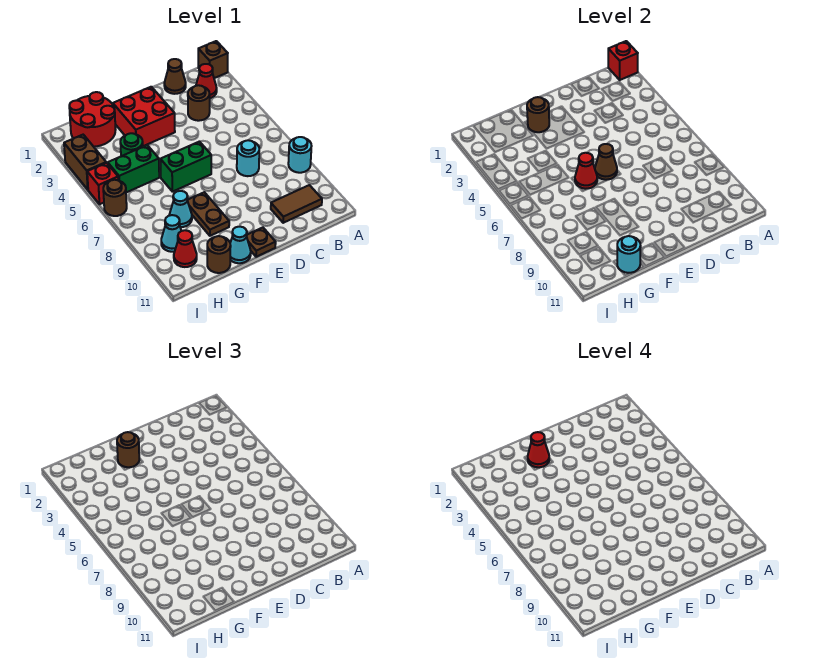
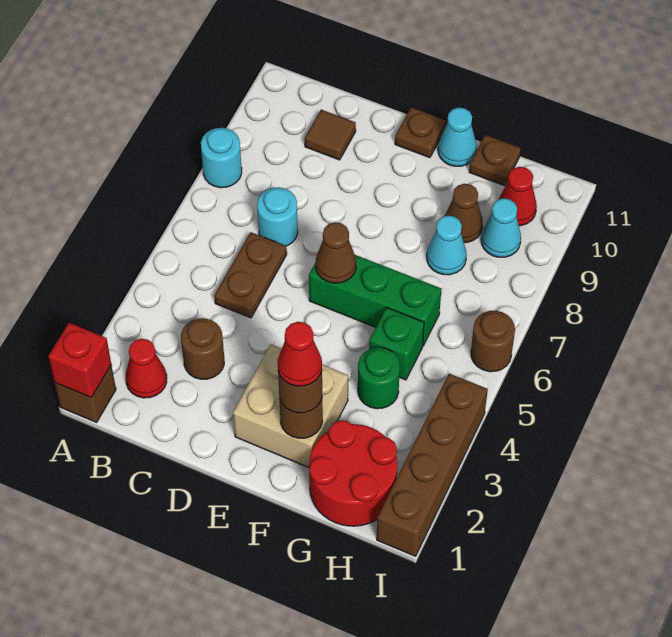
brown tile B10:C10 level 1 -> brown tile C10 level 1
brown cone C1 level 1 -> brown cone G9 level 1
red brick E2:F3 level 1 -> tan brick E2:F3 level 1
green brick E6:F6 level 1 -> green brick E6:G6 level 1
red cone F6 level 2 -> none
brown plate F8:F9 level 1 -> brown plate C5:C6 level 1
green brick G5:H5 level 1 -> green brick G5 level 1
brown round brick G11 level 1 -> brown plate G11 level 1
cyan round brick G11 level 2 -> none
brown brick I3:I4 level 1 -> brown brick I1:I4 level 1
red brick I5 level 1 -> none

